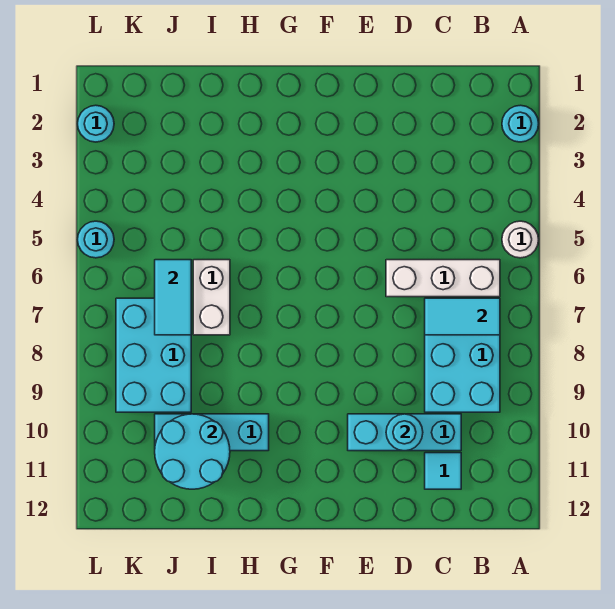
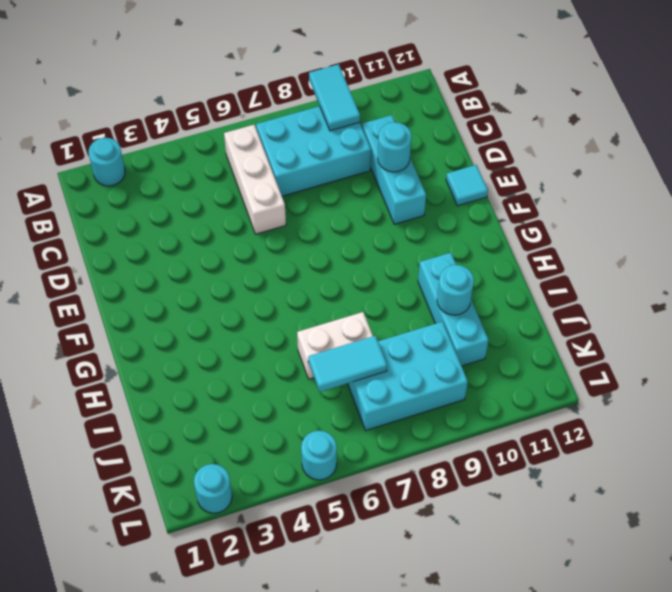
white round brick A5 level 1 -> none
cyan tile B7:C7 level 2 -> cyan tile A9:B9 level 2
cyan tile C11 level 1 -> cyan tile E12 level 1
cyan round brick I10:J11 level 2 -> cyan round brick I10 level 2

